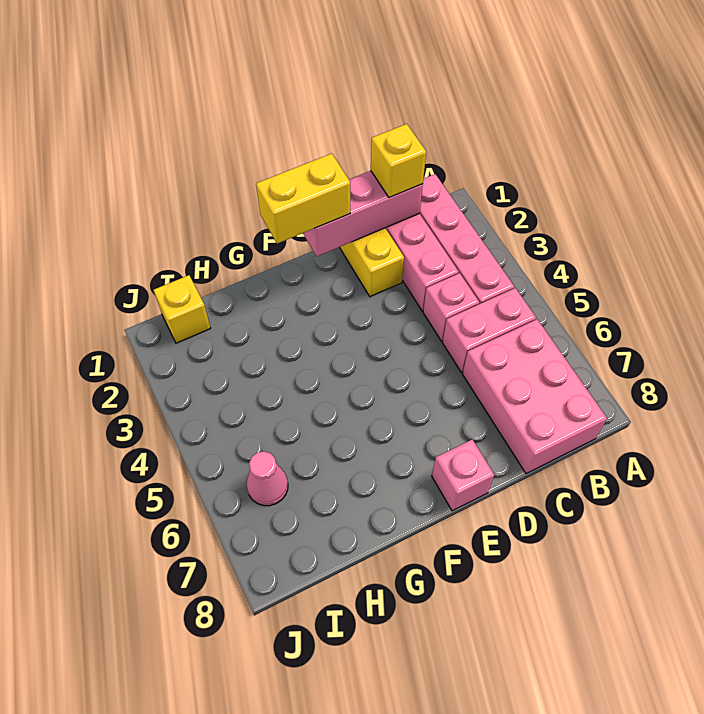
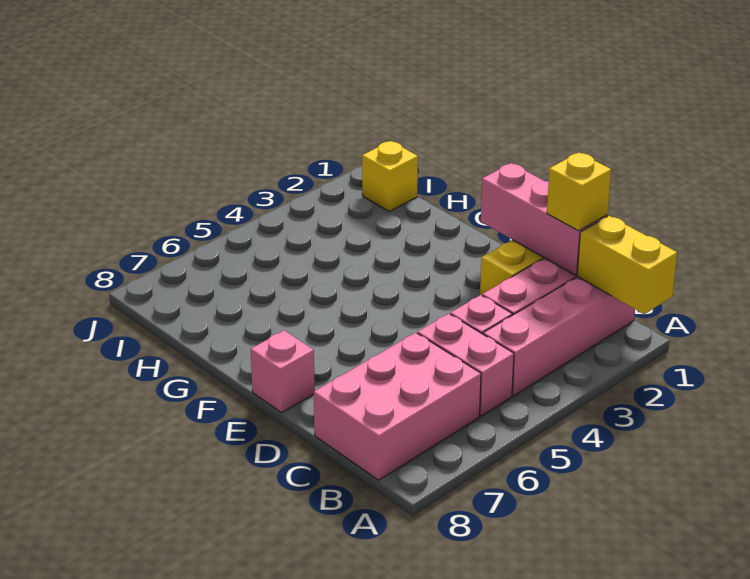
yellow brick E1:F1 level 3 -> yellow brick A1:B1 level 2
pink cone I6 level 1 -> none

